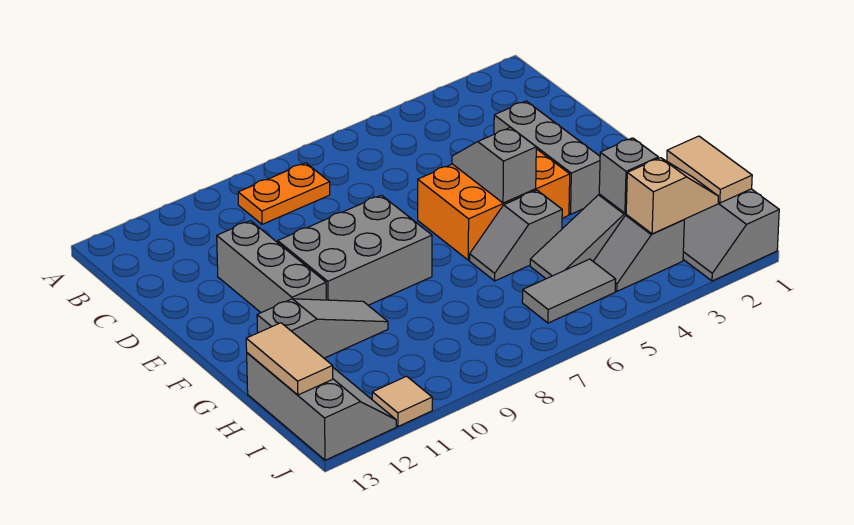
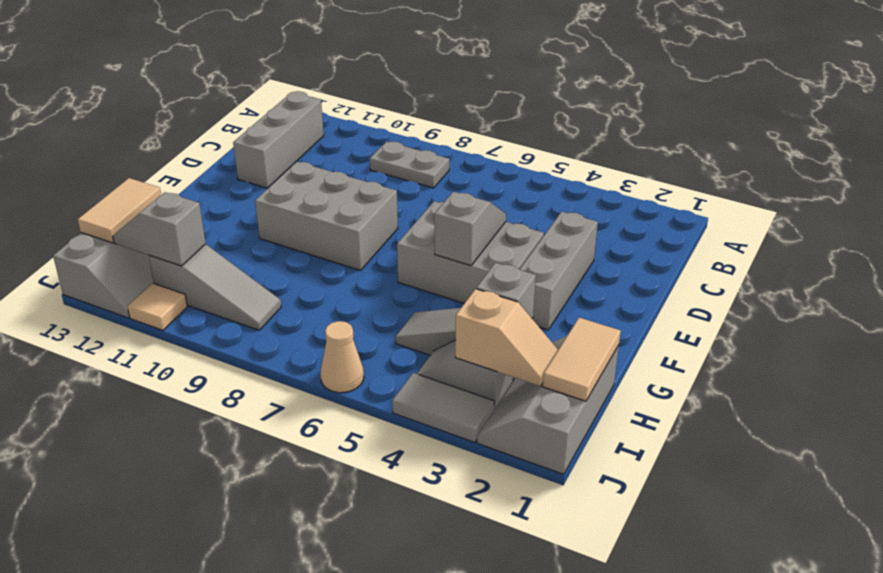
orange plate B8:B9 level 1 -> grey plate B8:B9 level 1
grey brick D11:F11 level 1 -> grey brick B12:D12 level 1
orange brick E4:F6 level 1 -> grey brick E4:F6 level 1
grey slope G5:G6 level 1 top 5 -> grey slope I11:I12 level 2 top 11
grey slope G10:G12 level 1 top 12 -> grey slope I9:I11 level 1 top 11
grey tile I5:I6 level 1 -> grey tile J3:J4 level 1
none -> tan cone J6 level 1

